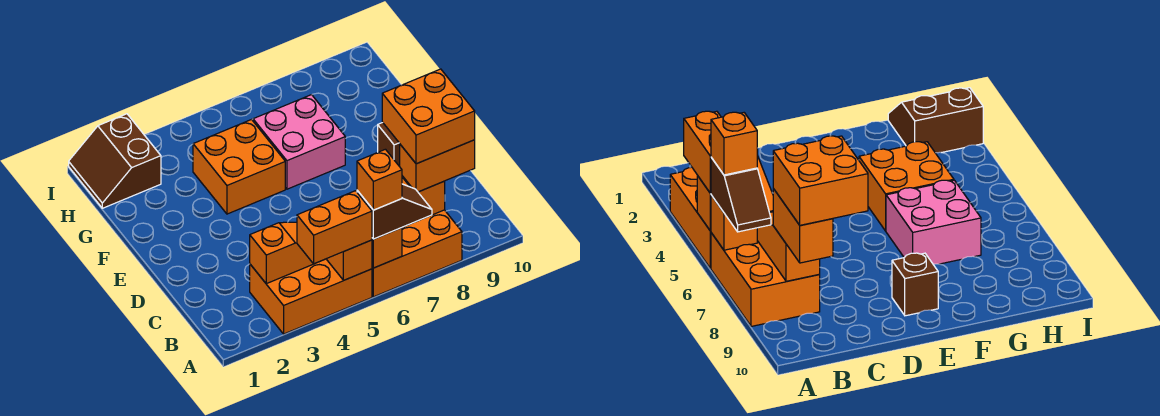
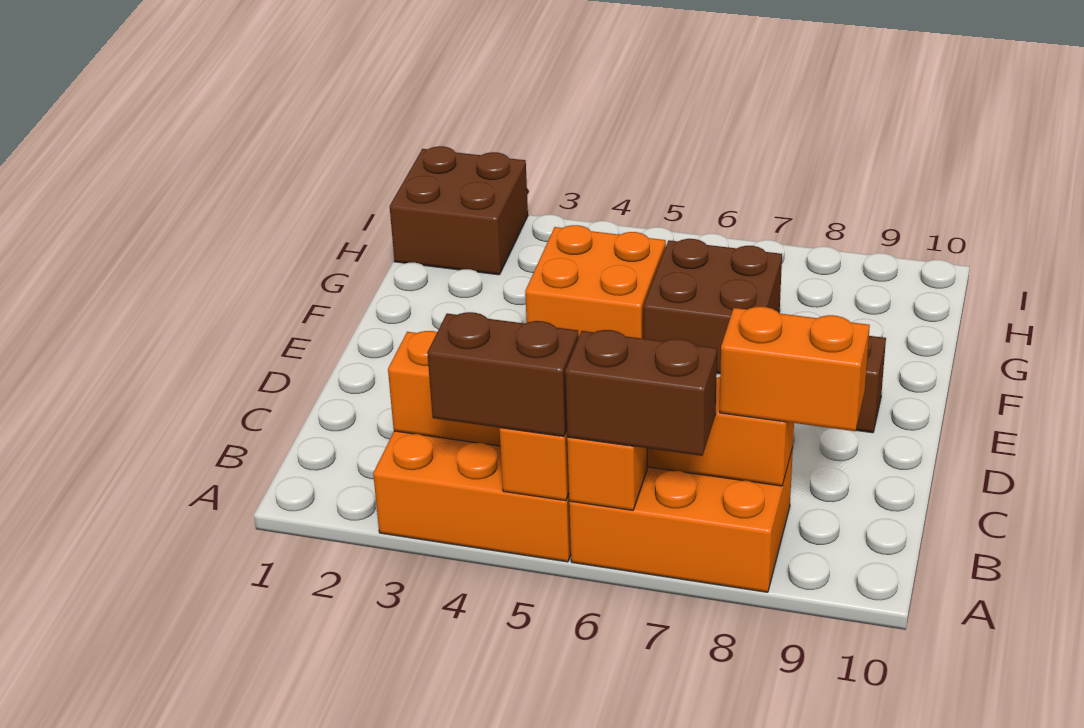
orange brick A4:A5 level 3 -> brown brick A4:A5 level 3
brown slope A6:A7 level 3 top 6 -> brown brick A6:A7 level 3
orange brick A6 level 4 -> none
orange brick B8:C9 level 4 -> none
pink brick F6:G7 level 1 -> brown brick F6:G7 level 1
brown slope H1:I2 level 1 top 2 -> brown brick H1:I2 level 1

